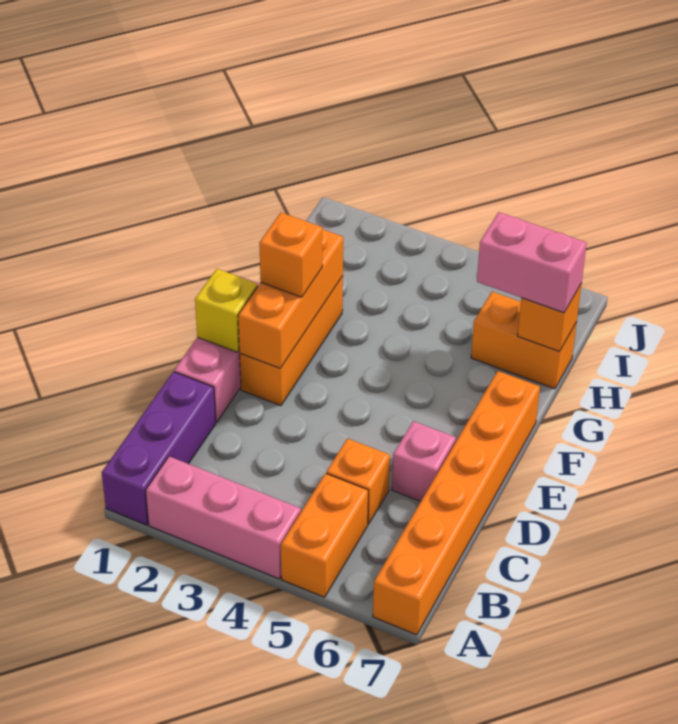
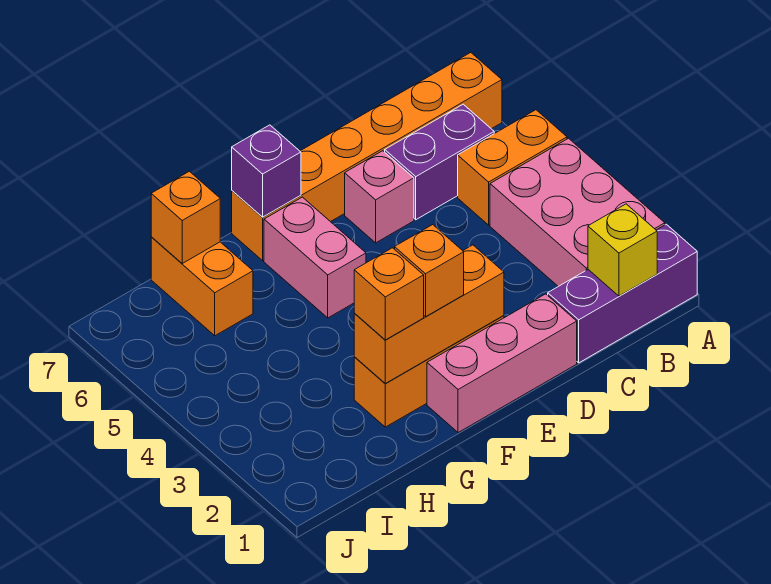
pink brick A2:A4 level 1 -> pink brick A2:B4 level 1
none -> purple brick B6:C6 level 1
orange brick C5 level 1 -> orange brick G2 level 3
yellow brick E1 level 2 -> yellow brick B1 level 2
none -> purple brick F7 level 2
pink brick H6:H7 level 3 -> pink brick F5:F6 level 1

